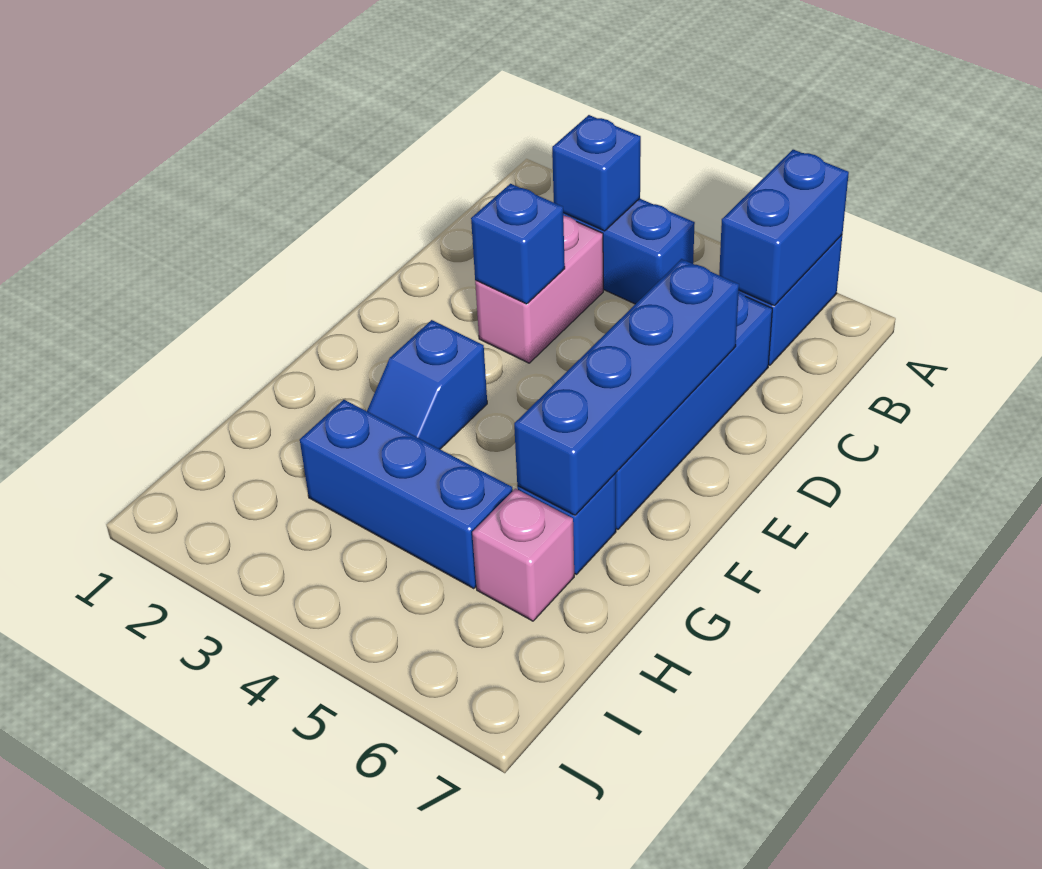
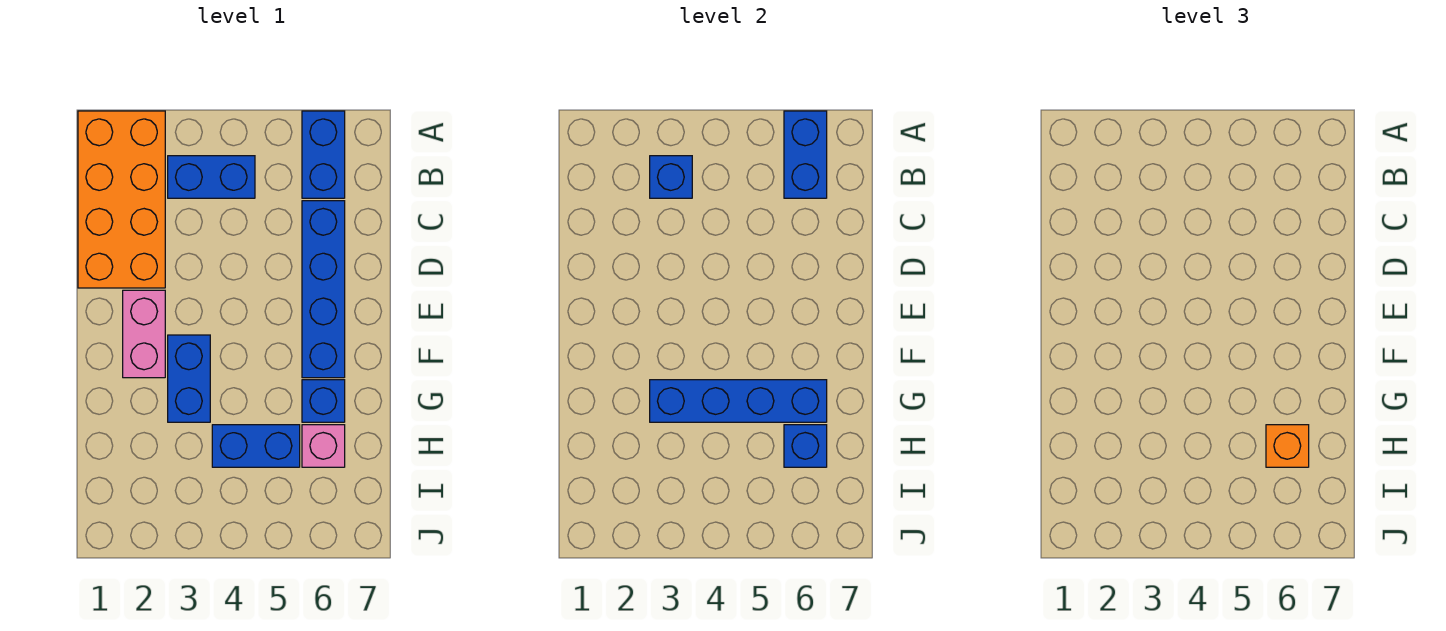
none -> orange brick A1:D2 level 1
pink brick C3:D3 level 1 -> pink brick E2:F2 level 1
blue brick D3 level 2 -> blue brick H6 level 2
blue brick D6:G6 level 2 -> blue brick G3:G6 level 2
blue slope F3:G3 level 1 top F -> blue brick F3:G3 level 1
blue brick H3:H5 level 1 -> blue brick H4:H5 level 1
none -> orange brick H6 level 3

